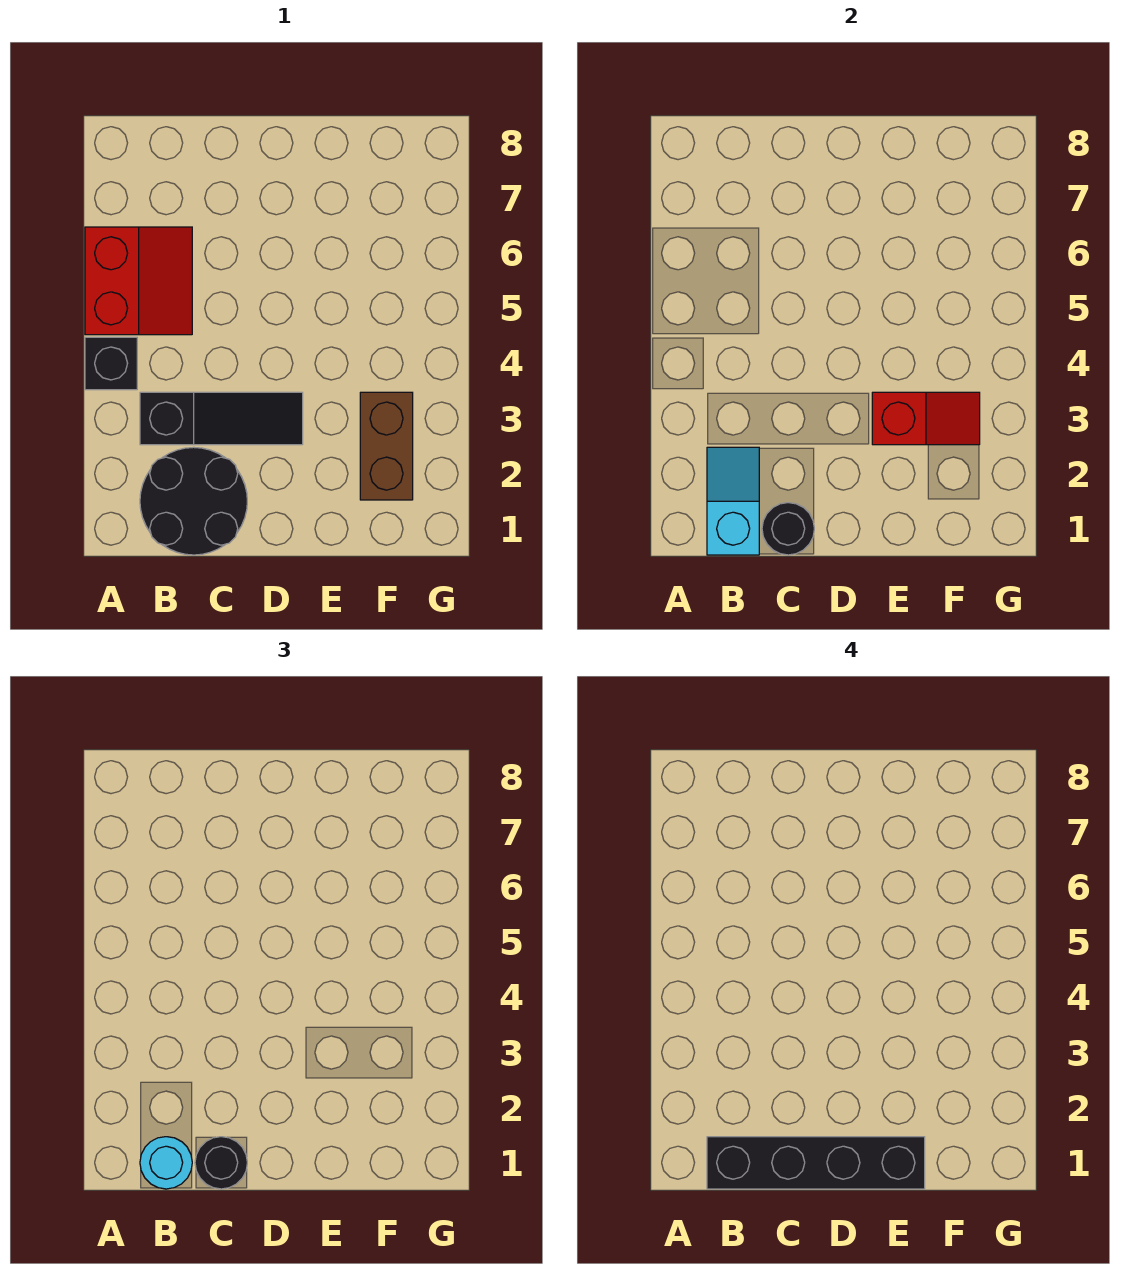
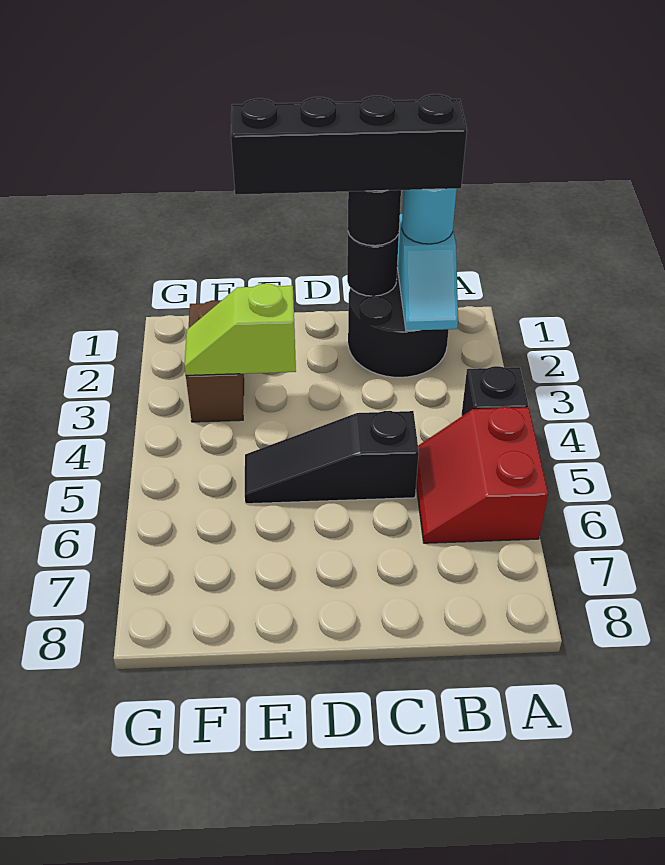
black slope B3:D3 level 1 top B -> black slope C5:E5 level 1 top C
red slope E3:F3 level 2 top E -> lime slope E3:F3 level 2 top E

